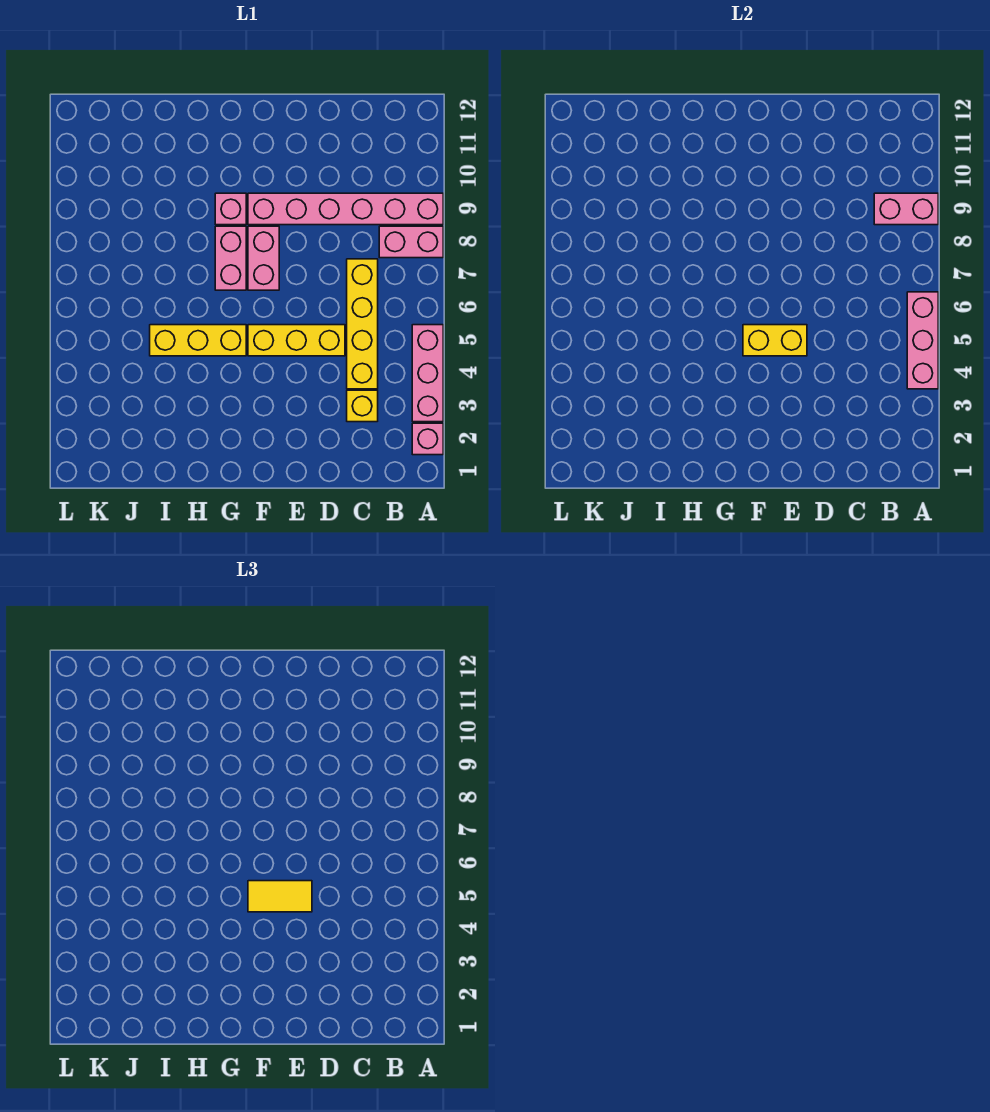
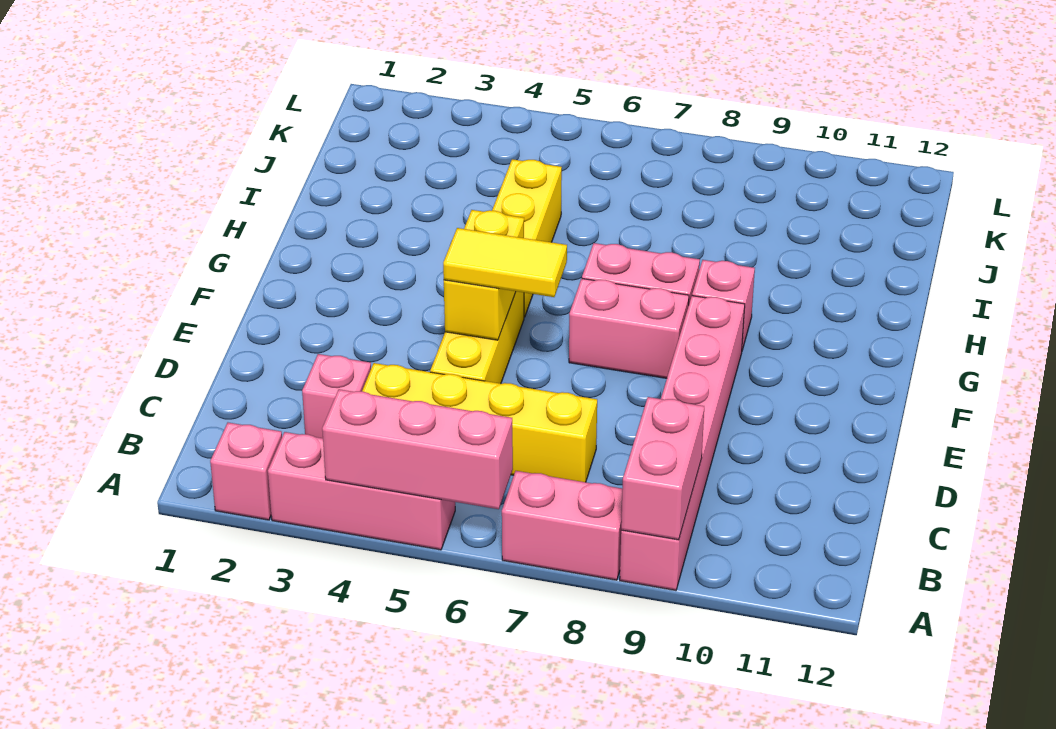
pink brick A8:B8 level 1 -> pink brick A7:A8 level 1
yellow brick C3 level 1 -> pink brick C3 level 1
yellow tile E5:F5 level 3 -> yellow tile E5:E6 level 3

